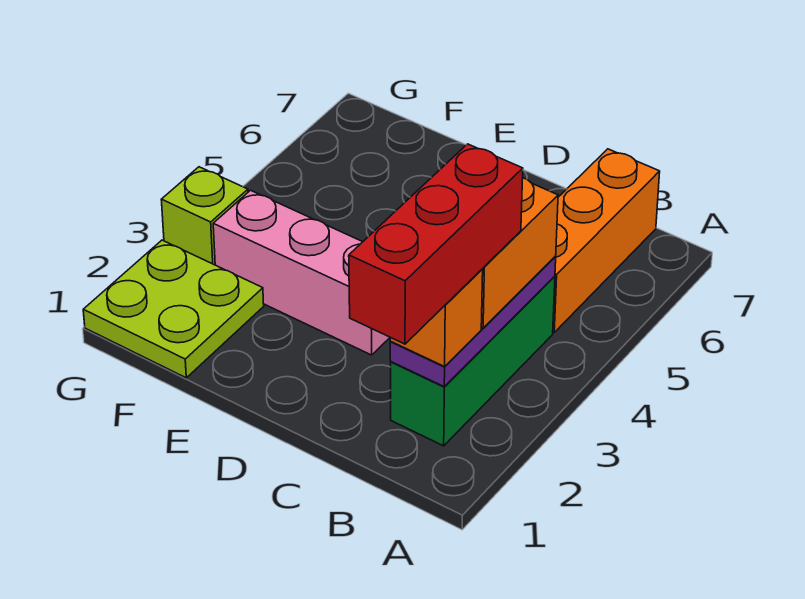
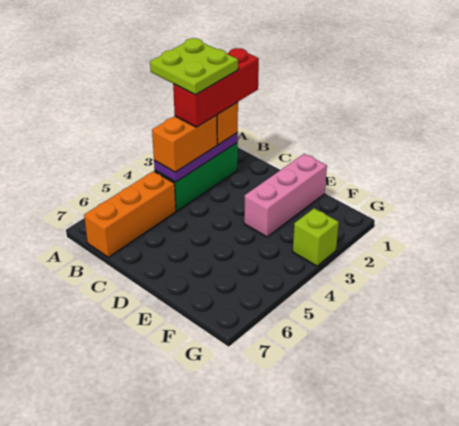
pink brick D3:F3 level 1 -> pink brick E1:E3 level 1
lime plate F1:G2 level 1 -> lime plate A2:B3 level 5

